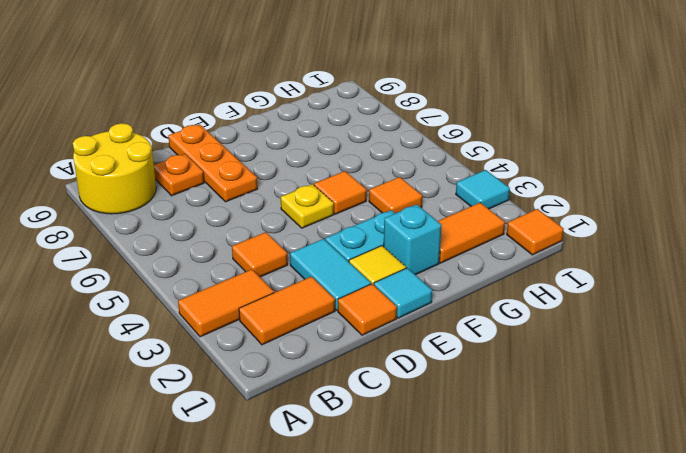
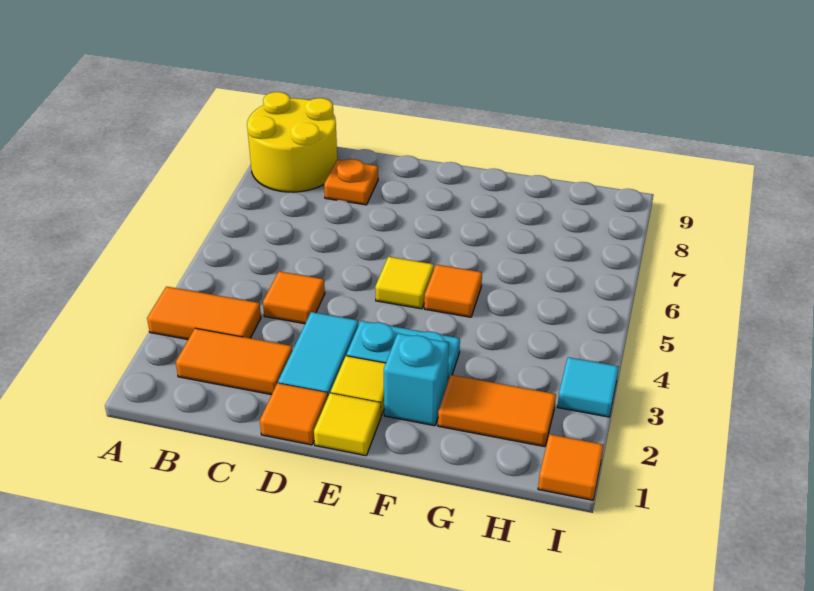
orange plate D7:D9 level 1 -> none
cyan tile E1 level 1 -> yellow tile E1 level 1
yellow plate E5 level 1 -> yellow tile E5 level 1
orange tile G4 level 1 -> none

